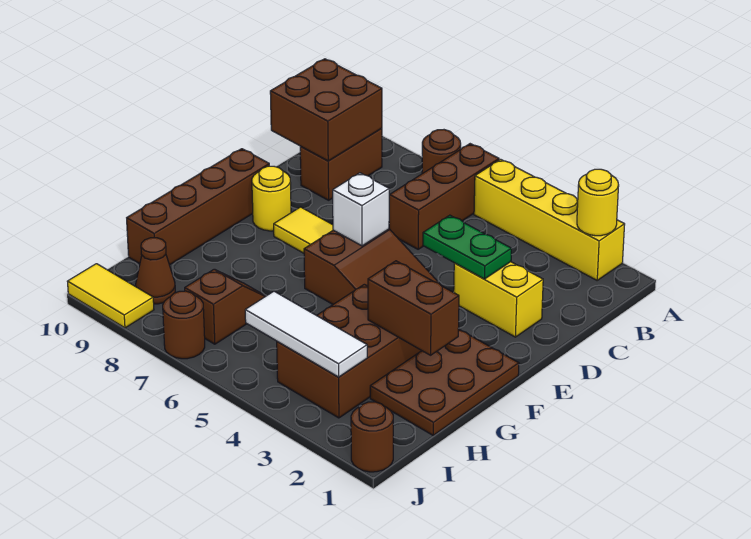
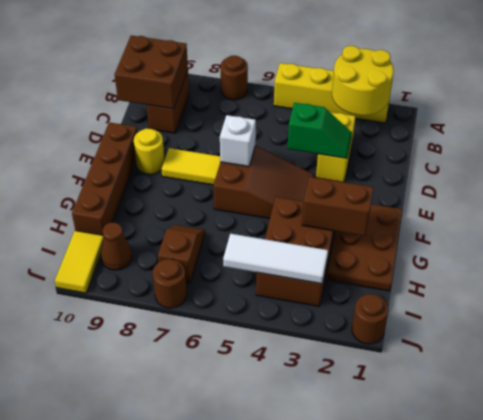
yellow round brick A2 level 2 -> yellow round brick A2:B3 level 2
brown brick A6:C6 level 1 -> none
yellow brick D2:D3 level 1 -> yellow brick C3:D3 level 1
green plate D3:D4 level 2 -> green slope D3:D4 level 2 top 4
yellow tile J9:J10 level 1 -> yellow tile I10:J10 level 1

